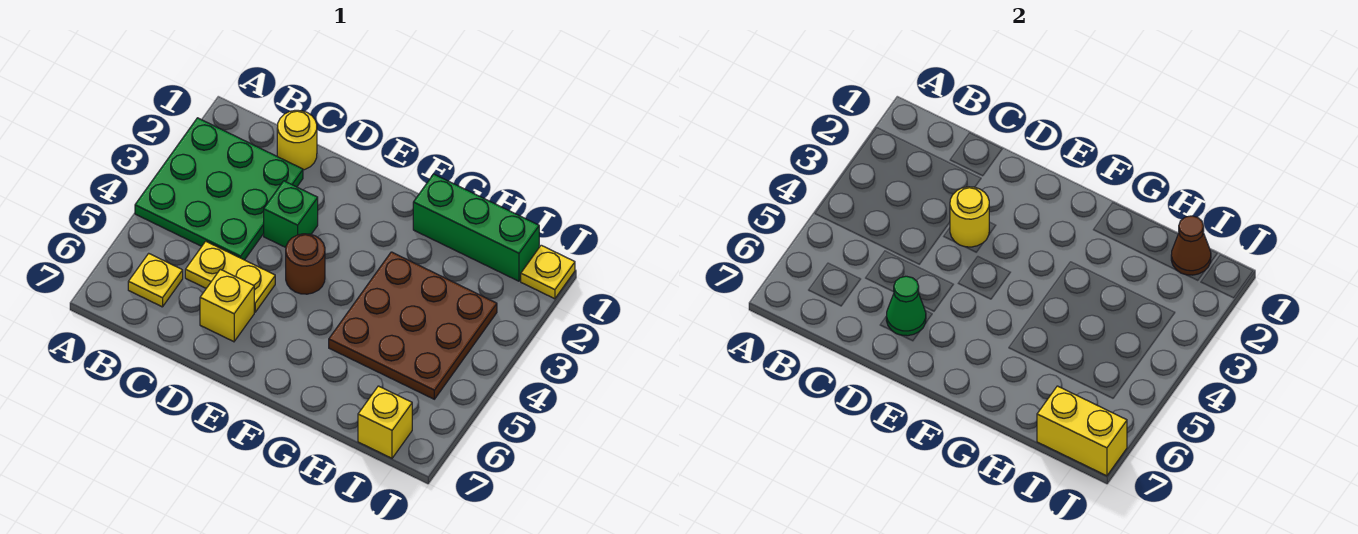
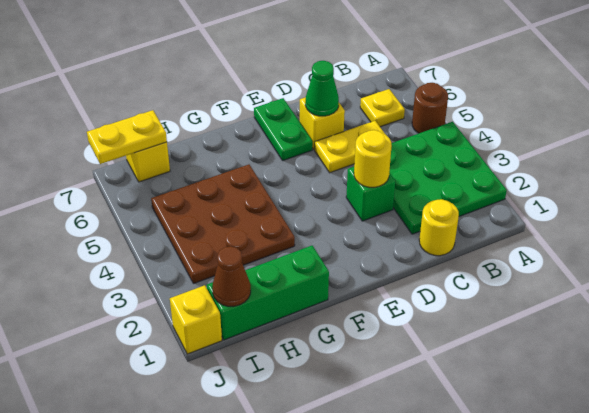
brown round brick E4 level 1 -> brown round brick A5 level 1
none -> green plate E6:E7 level 1
yellow brick I7:J7 level 2 -> yellow plate I7:J7 level 2
yellow plate J1 level 1 -> yellow brick J1 level 1

